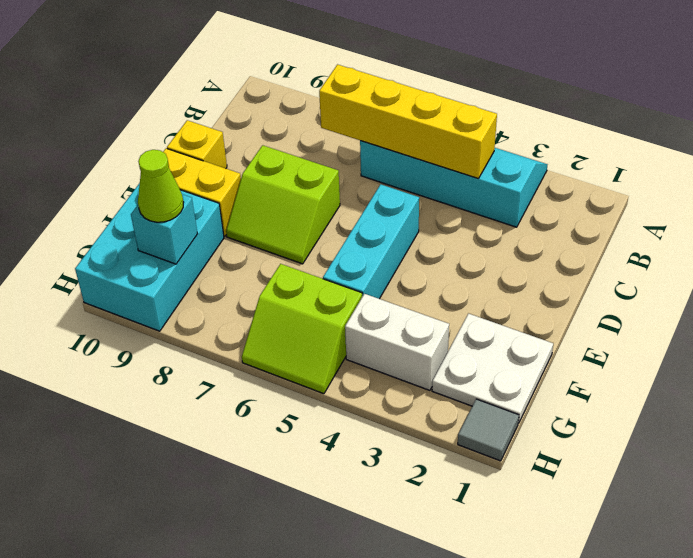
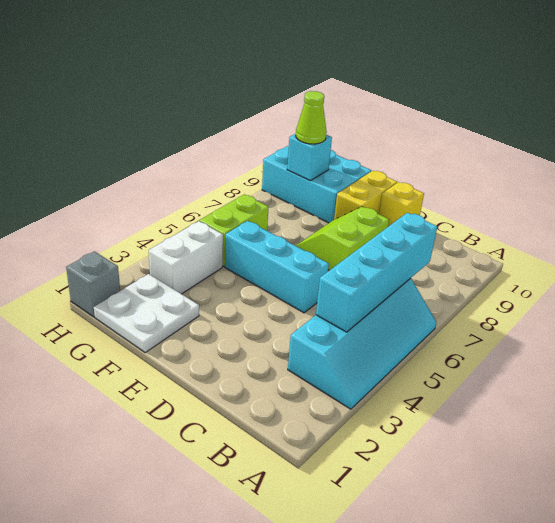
yellow brick B4:B7 level 2 -> cyan brick B4:B7 level 2
grey tile H1 level 1 -> grey brick H1 level 1

